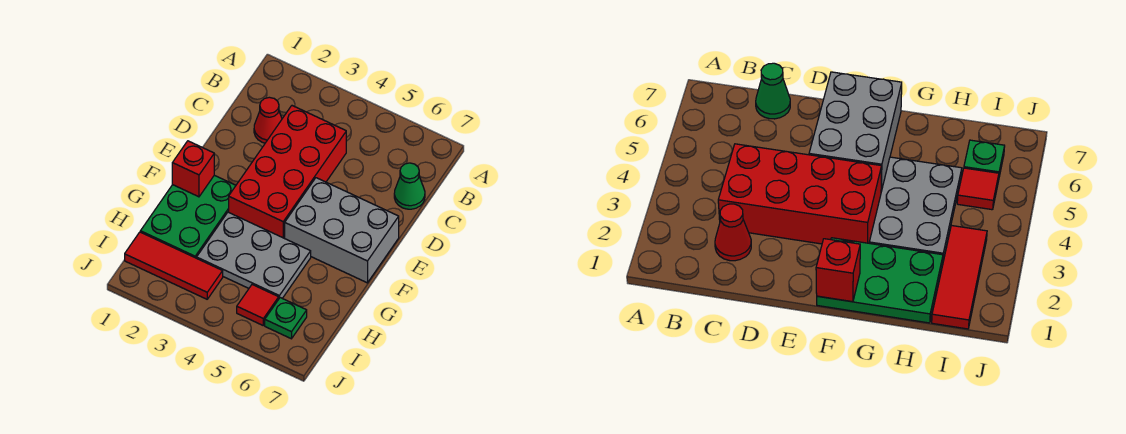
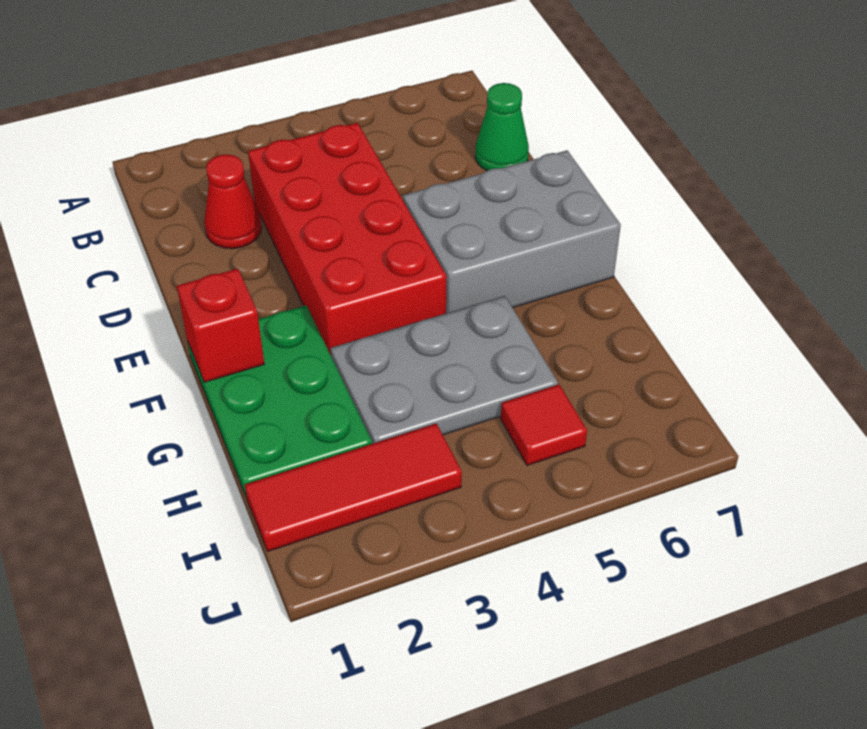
green plate I6 level 1 -> none

